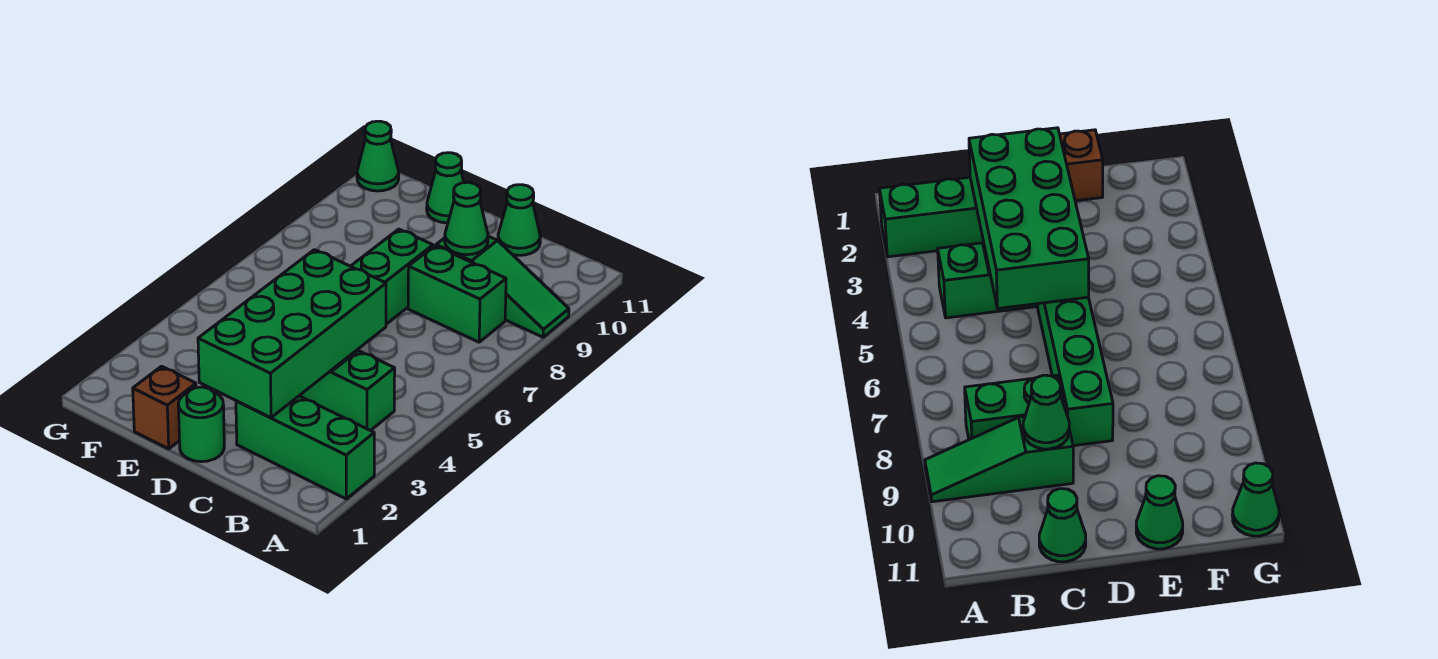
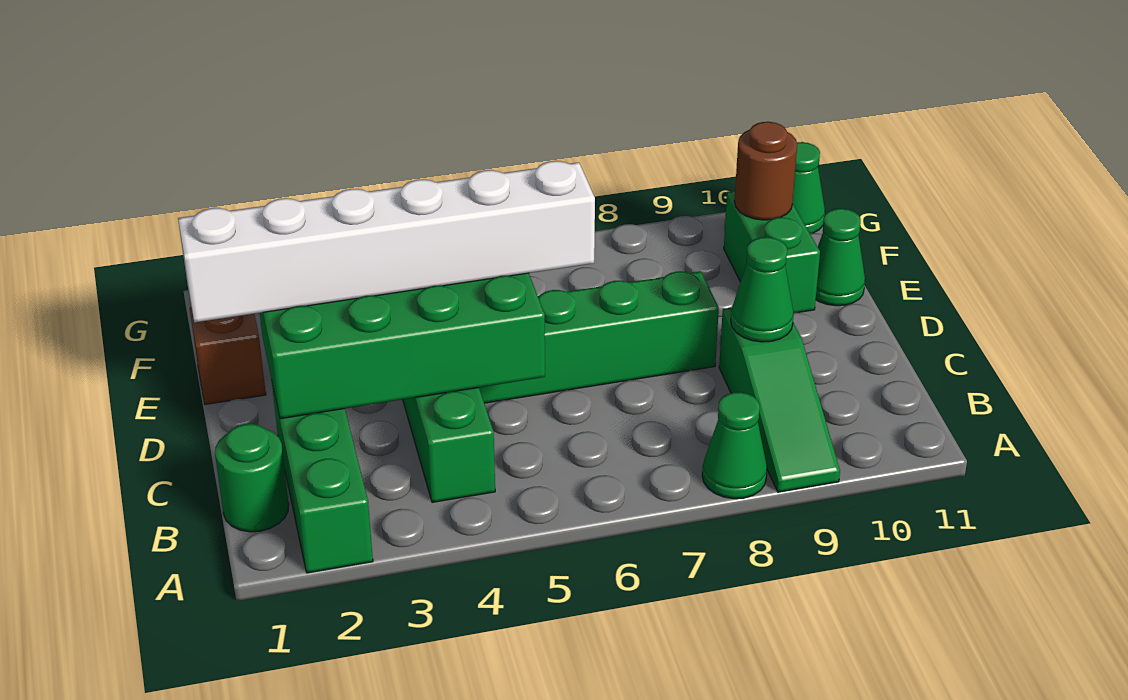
green brick B8:C8 level 1 -> green brick E10:F10 level 1
green cone C11 level 1 -> green cone A8 level 1
green round brick D1 level 1 -> green round brick B1 level 1
none -> white brick D1:D6 level 3
none -> brown round brick F10 level 2

